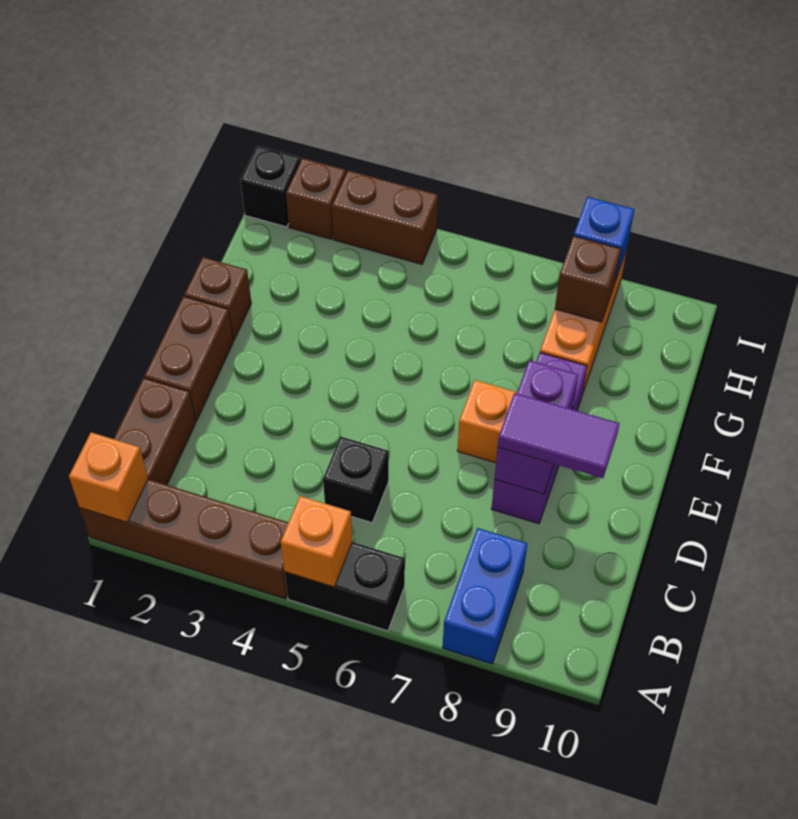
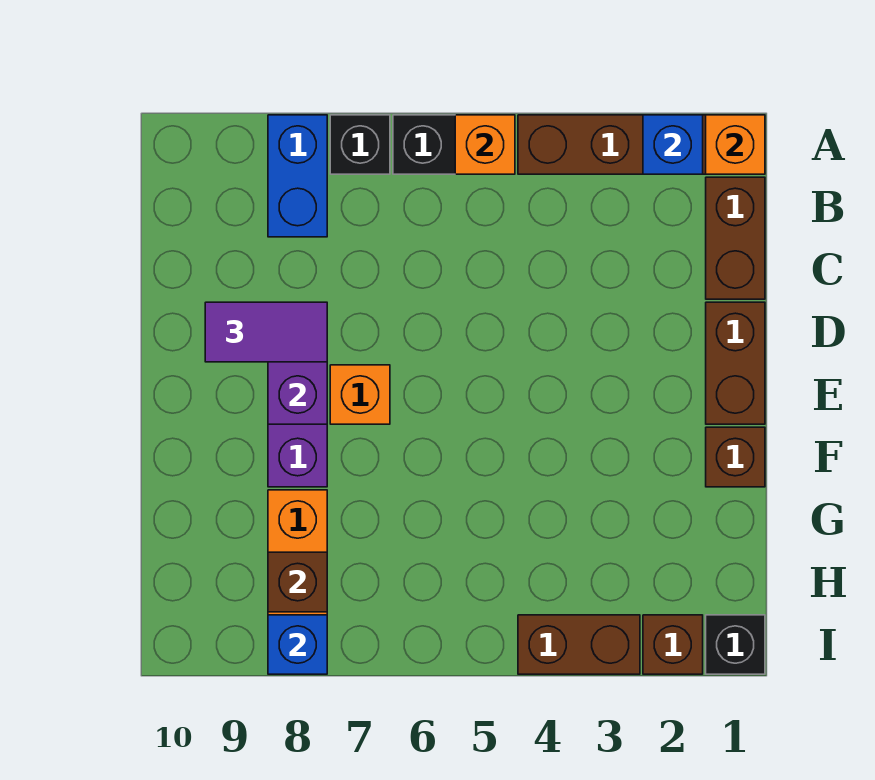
none -> blue brick A2 level 2
black brick C5 level 1 -> black brick A7 level 1

